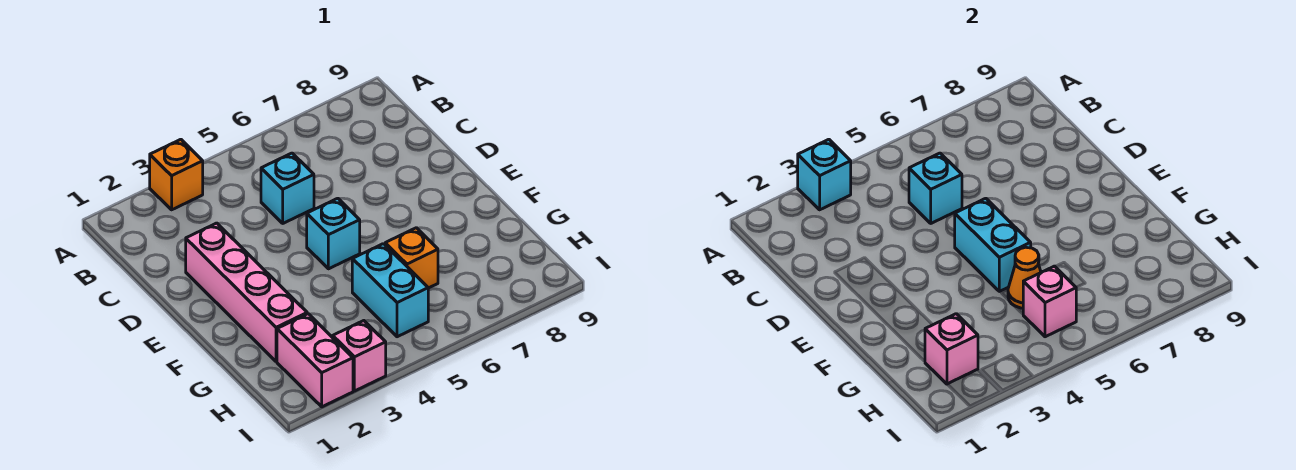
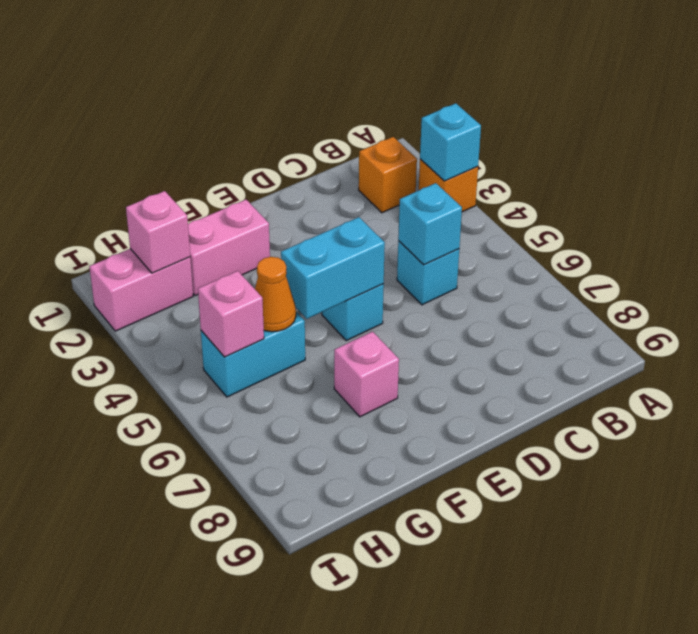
pink brick D2:G2 level 1 -> pink brick F2:G2 level 1
orange brick G6 level 1 -> orange brick B2 level 1
pink brick I3 level 1 -> pink brick F7 level 1

